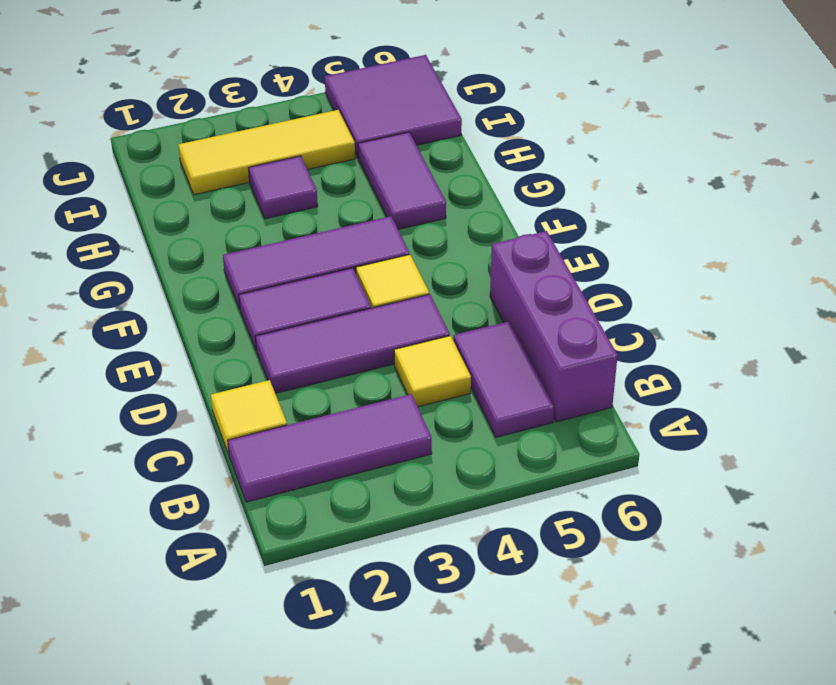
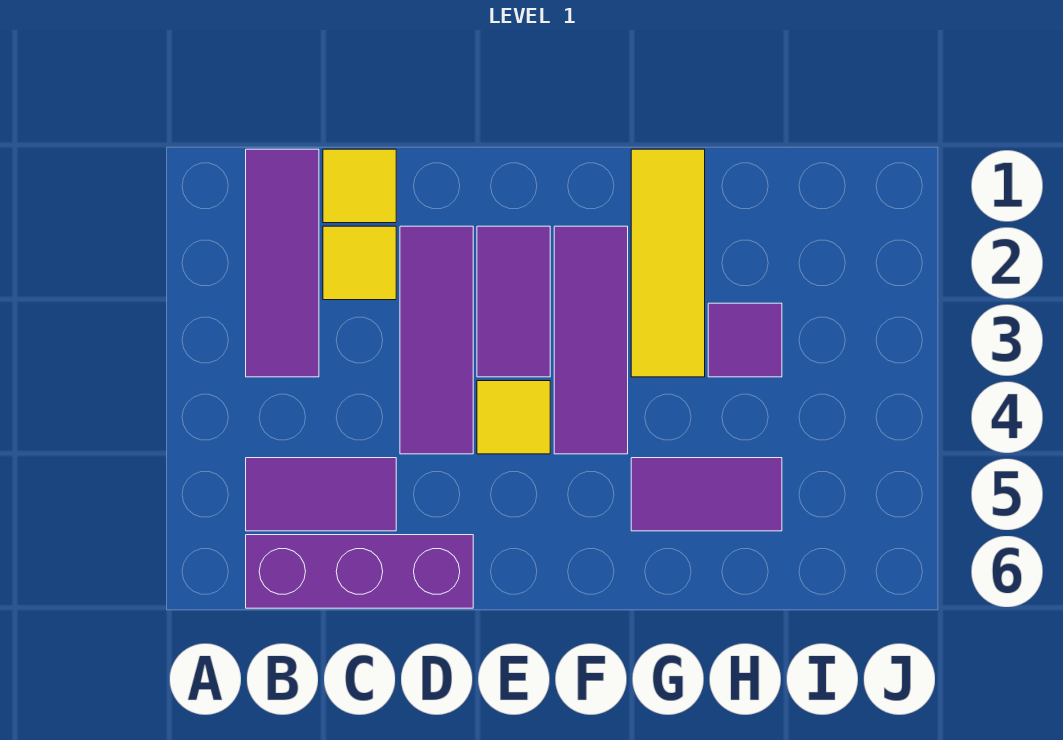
yellow tile C4 level 1 -> yellow tile C2 level 1
yellow tile I2:I4 level 1 -> yellow tile G1:G3 level 1
purple tile I5:J6 level 1 -> none

